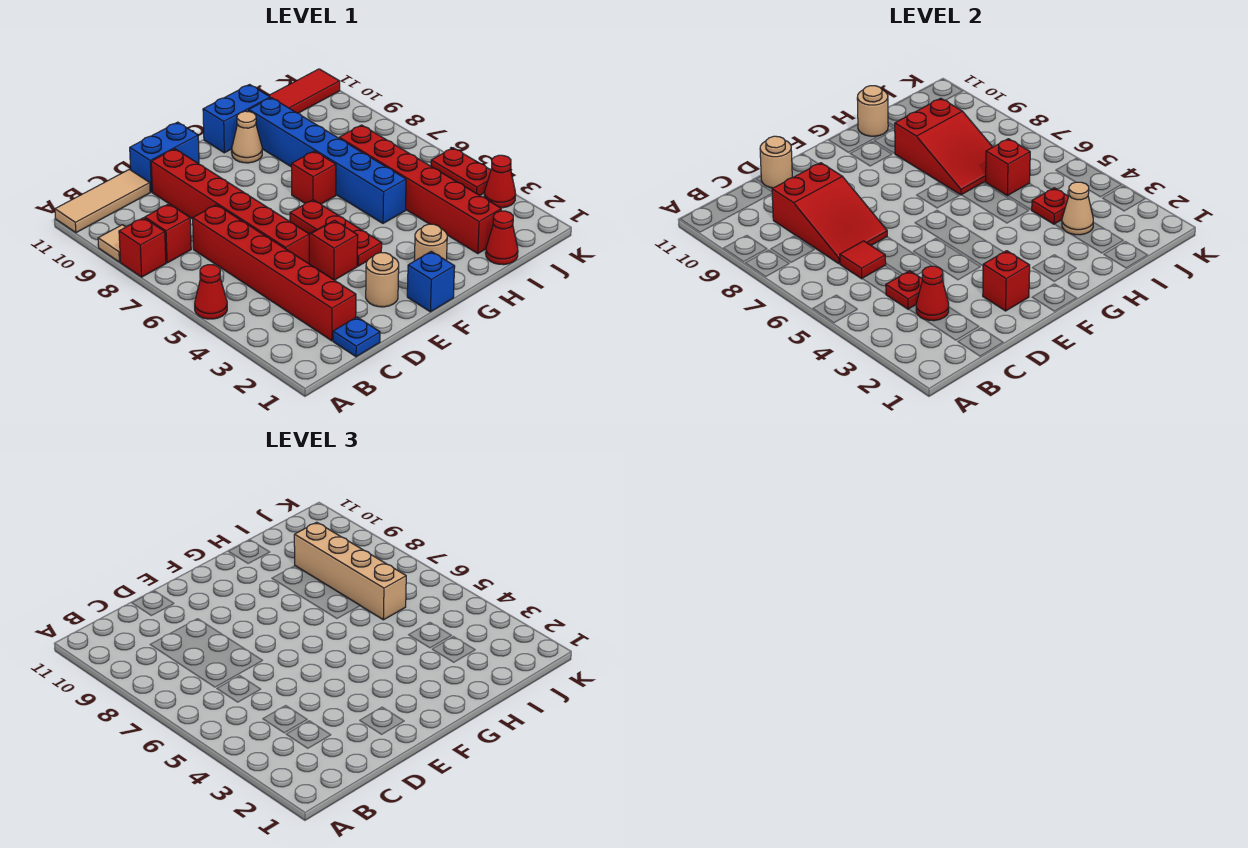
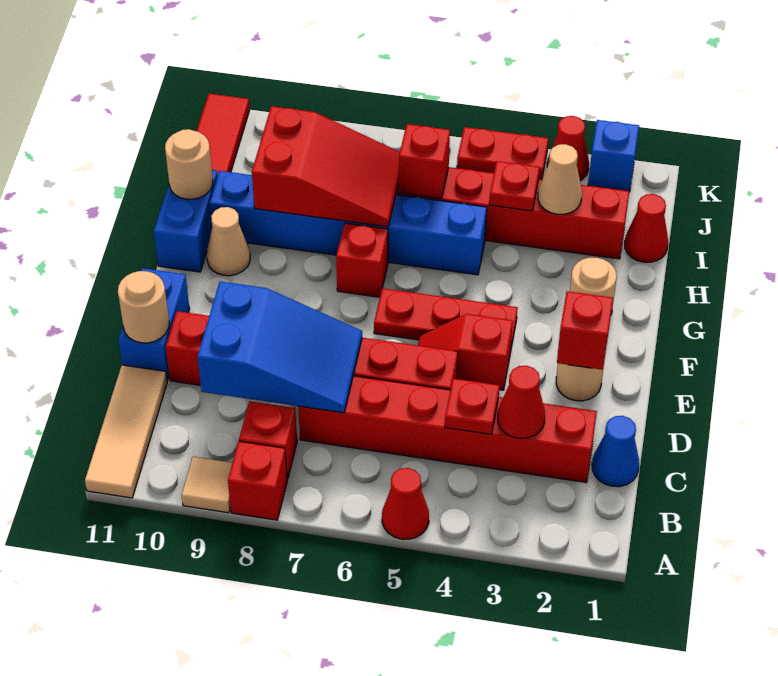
blue plate C1 level 1 -> blue cone C1 level 1
red tile C6 level 2 -> none
red slope C7:D9 level 2 top 9 -> blue slope C7:D9 level 2 top 9
blue brick F1 level 1 -> blue brick K2 level 1
tan brick I6:I9 level 3 -> none

